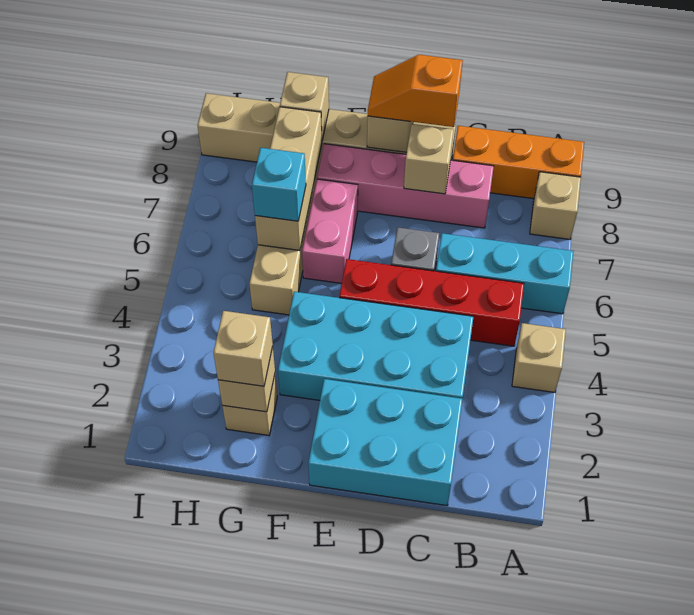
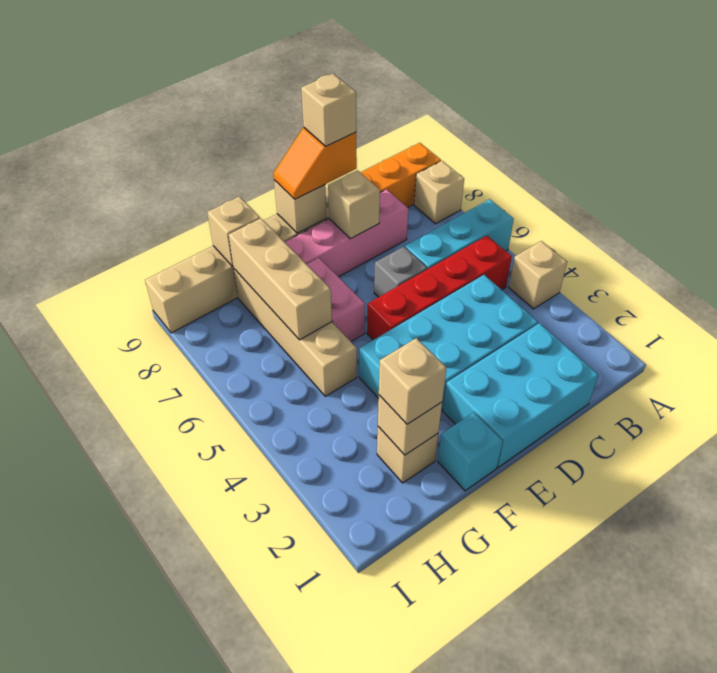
none -> tan brick D9 level 4
cyan brick G6 level 3 -> cyan brick F1 level 1

